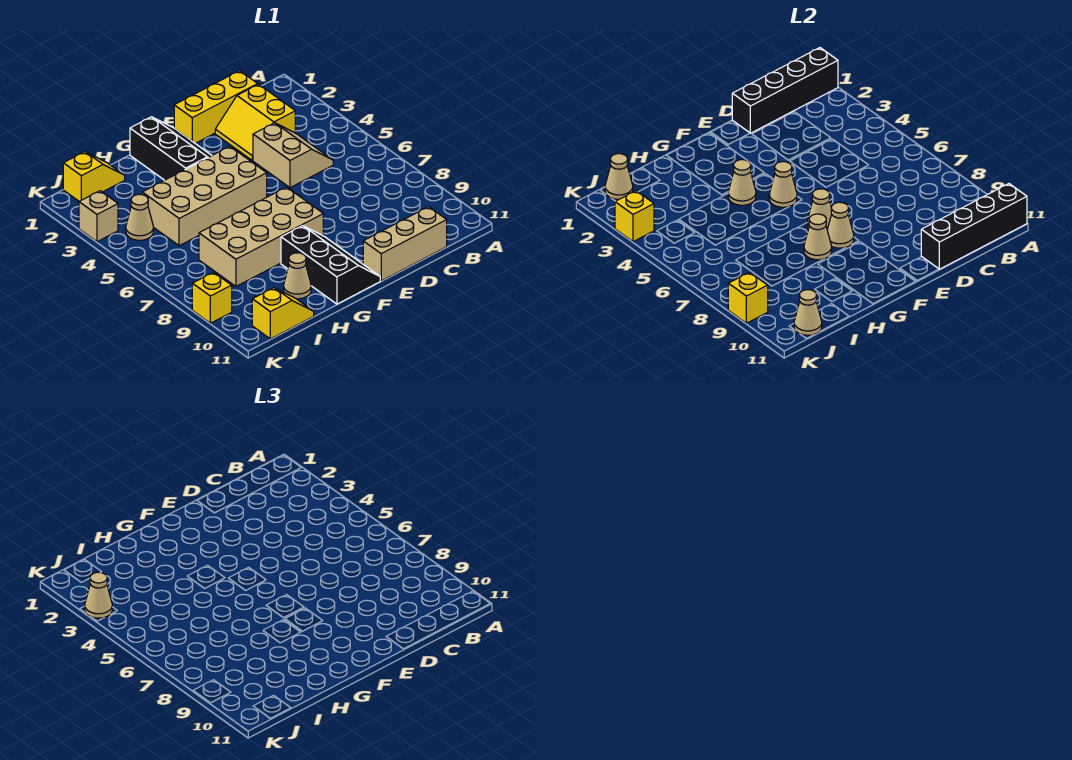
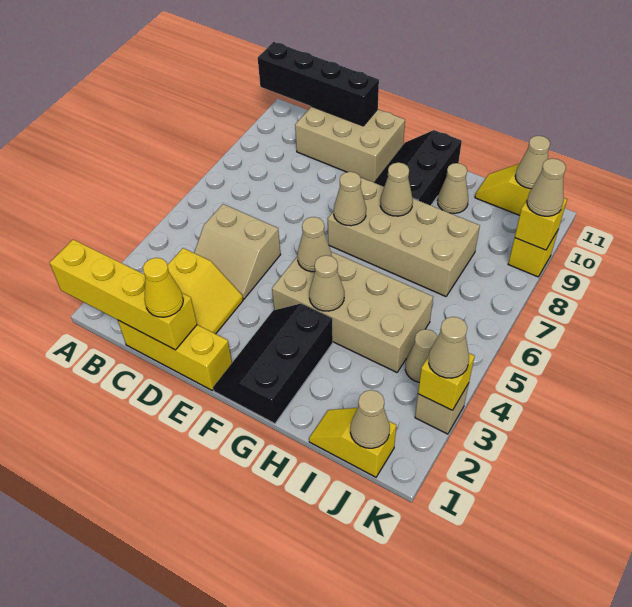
black brick A1:D1 level 2 -> yellow brick A1:D1 level 2
tan slope C4:D5 level 1 top D -> tan slope C4:D5 level 1 top 5
tan brick C11:E11 level 1 -> tan brick C10:E11 level 1
none -> yellow cone D1 level 3
tan cone F8 level 2 -> tan cone K9 level 3

